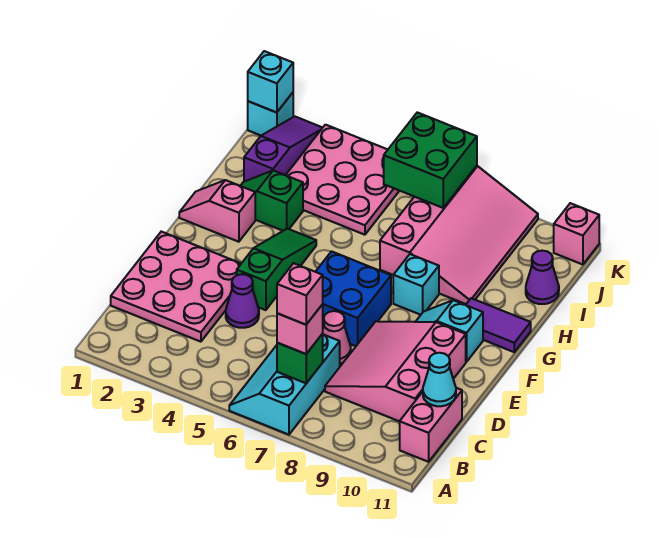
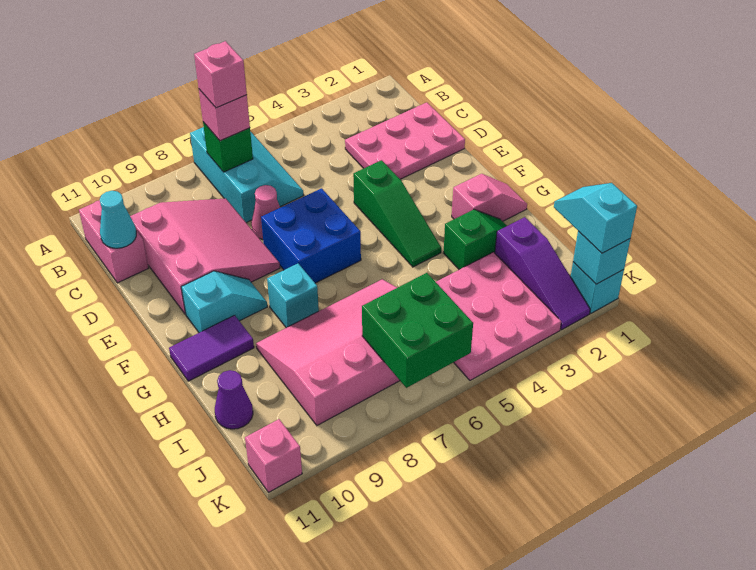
pink plate C1:E3 level 1 -> pink plate C1:D3 level 1
purple cone D4 level 1 -> none
pink slope H7:K9 level 1 top 7 -> pink slope H6:J9 level 1 top J
none -> cyan slope J1:K1 level 3 top K

